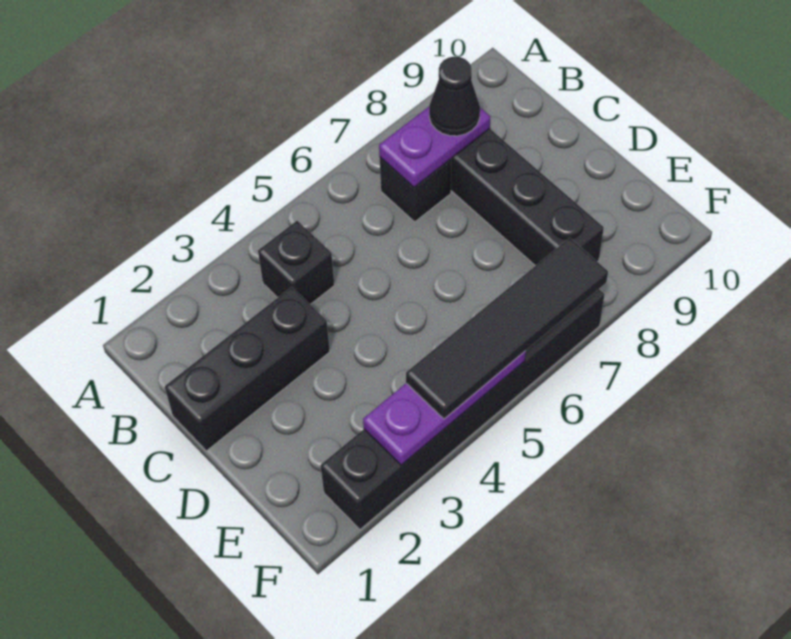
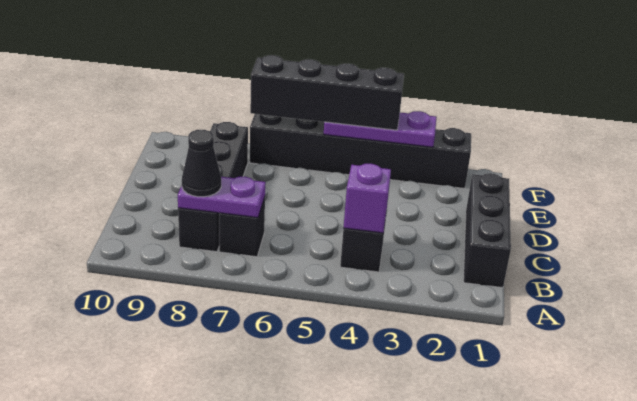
none -> purple brick B4 level 2
black brick C1:C3 level 1 -> black brick B1:D1 level 1
black tile F4:F7 level 3 -> black brick F4:F7 level 3

